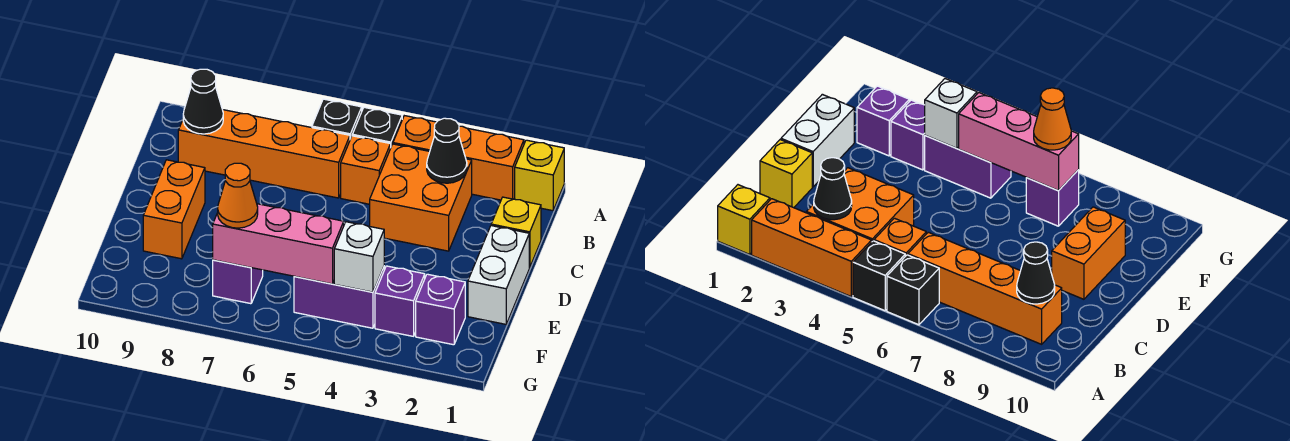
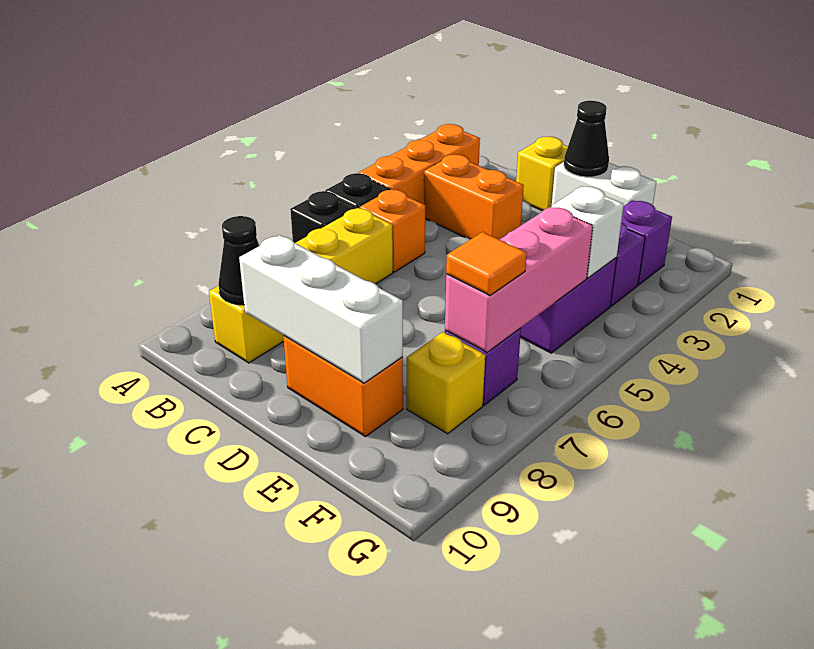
yellow brick A1 level 1 -> yellow brick F8 level 1
orange brick B3:C4 level 1 -> orange brick B3:C3 level 1
black cone B3 level 2 -> black cone D1 level 2
orange brick B6:B9 level 1 -> yellow brick B6:B9 level 1
none -> white brick C9:E9 level 2
orange cone F7 level 3 -> orange tile F7 level 3

